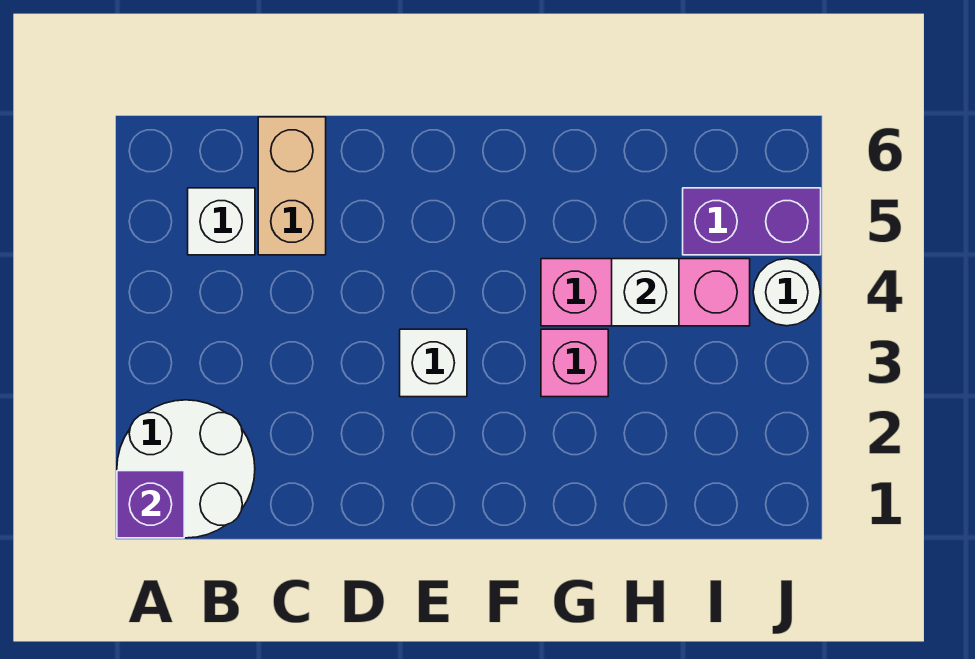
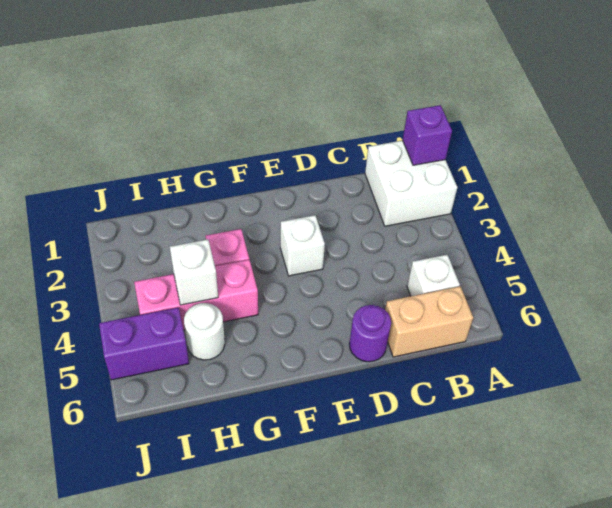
white round brick A1:B2 level 1 -> white brick A1:B2 level 1
tan brick C5:C6 level 1 -> tan brick B6:C6 level 1
none -> purple round brick D6 level 1
white round brick J4 level 1 -> white round brick H5 level 1

